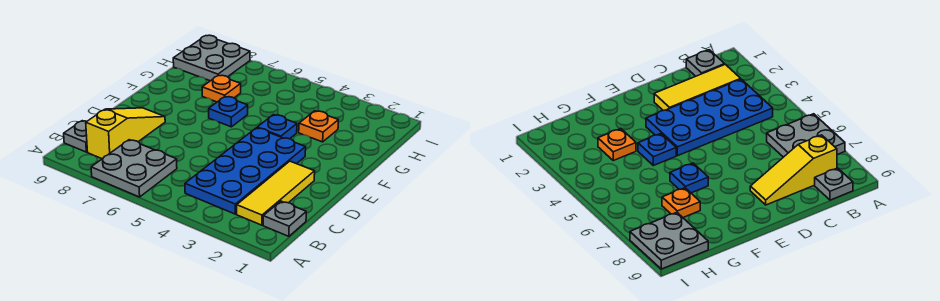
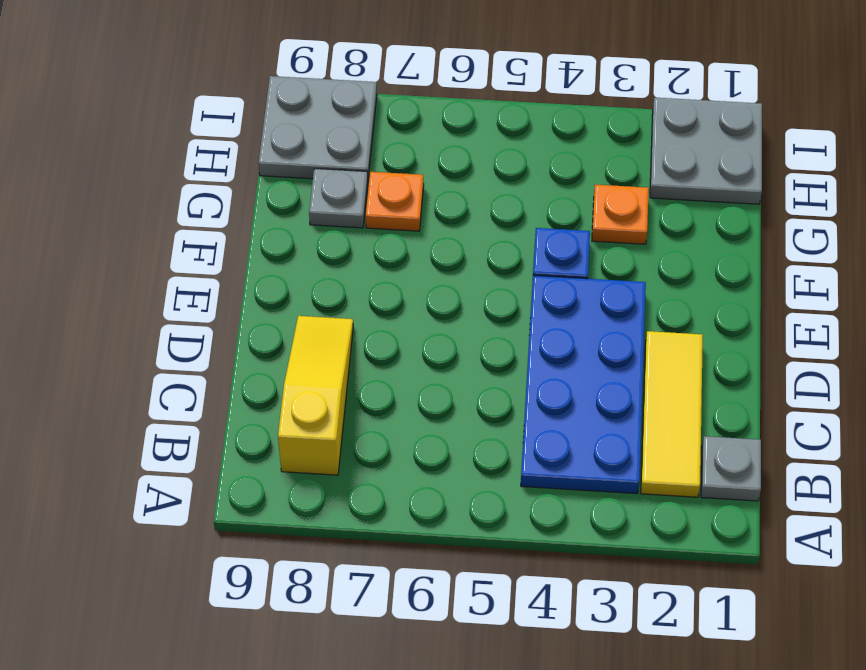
grey plate A6:B7 level 1 -> grey plate H1:I2 level 1
grey plate B9 level 1 -> grey plate G8 level 1
blue plate F6 level 1 -> none

